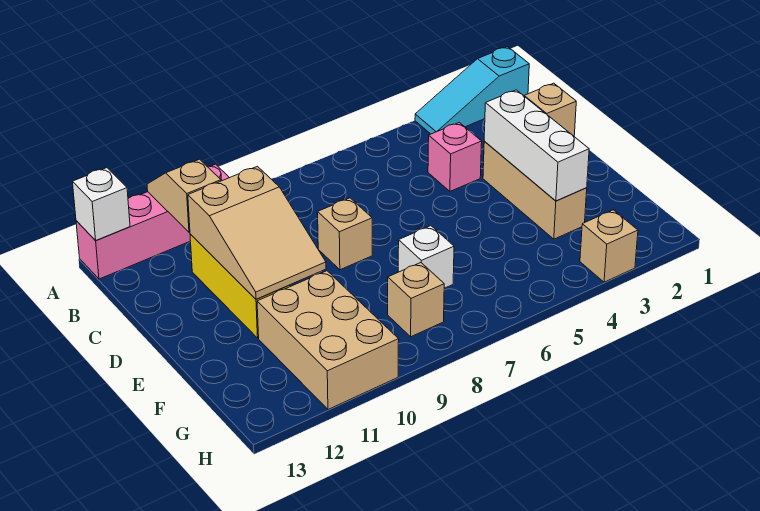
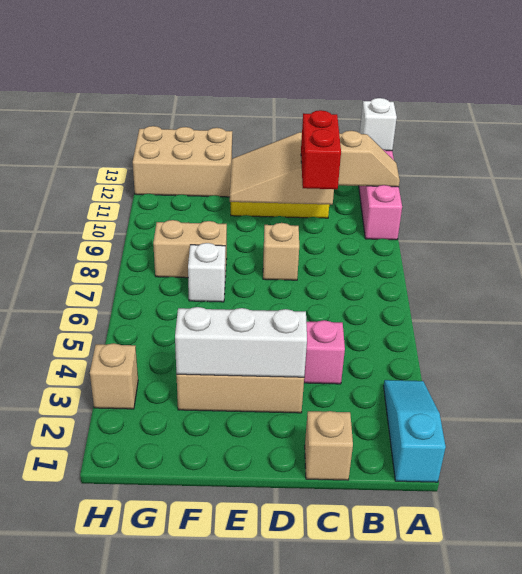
none -> red brick C9:C10 level 3
tan brick F10:H11 level 1 -> tan brick F12:H13 level 1
tan brick G8 level 1 -> tan brick F8:G8 level 1

